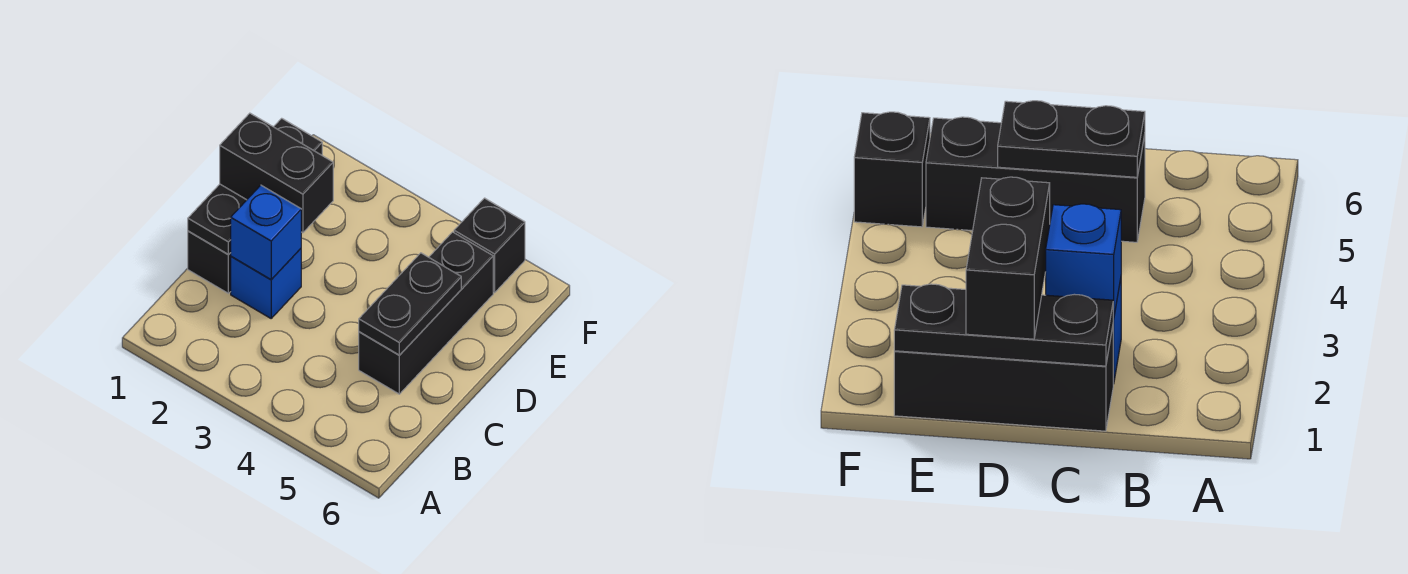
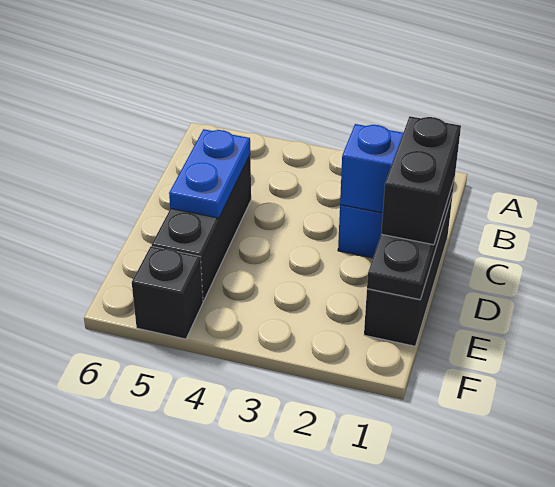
black plate C5:D5 level 2 -> blue plate C5:D5 level 2
black brick D1:D2 level 3 -> black brick C1:D1 level 3

